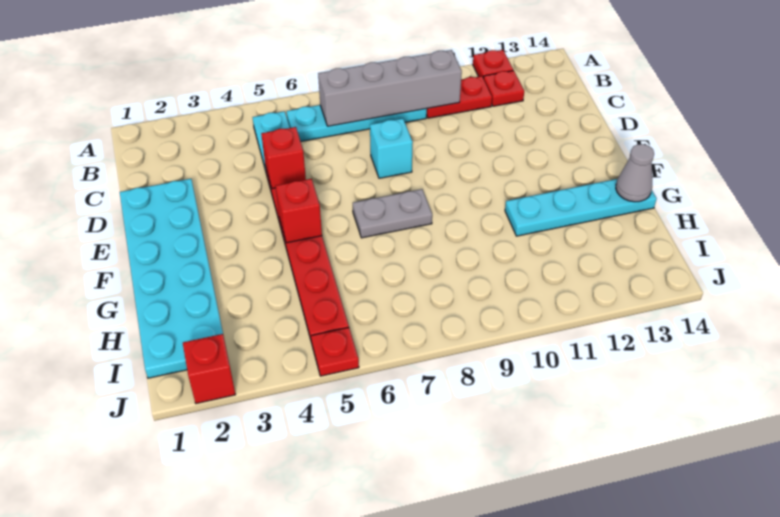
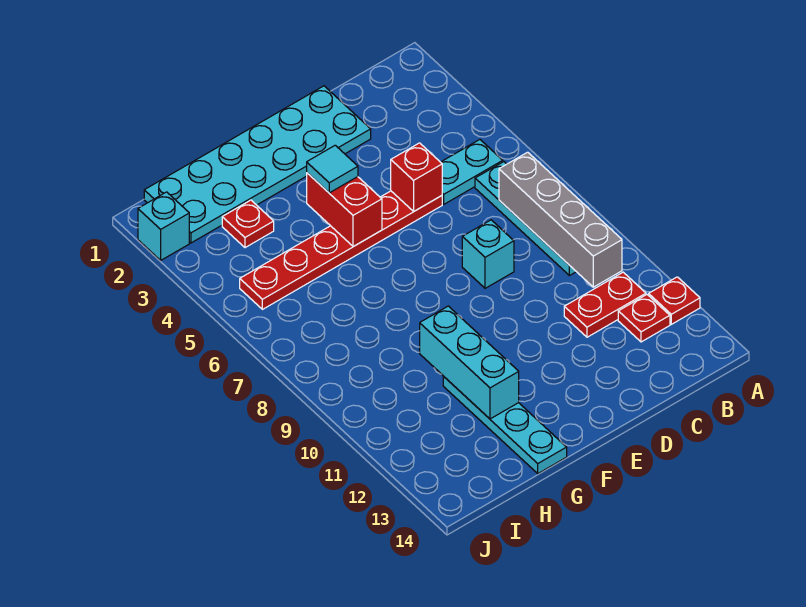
red plate B10:B11 level 1 -> red plate B11:C11 level 1
none -> cyan tile F4 level 3
red brick F5 level 2 -> red brick F4:F5 level 2
grey plate F7:F8 level 1 -> none
none -> cyan brick G10:G12 level 2
grey cone G14 level 2 -> none
red brick J2 level 1 -> cyan brick J2 level 1
red plate J5 level 1 -> red plate H3 level 1

